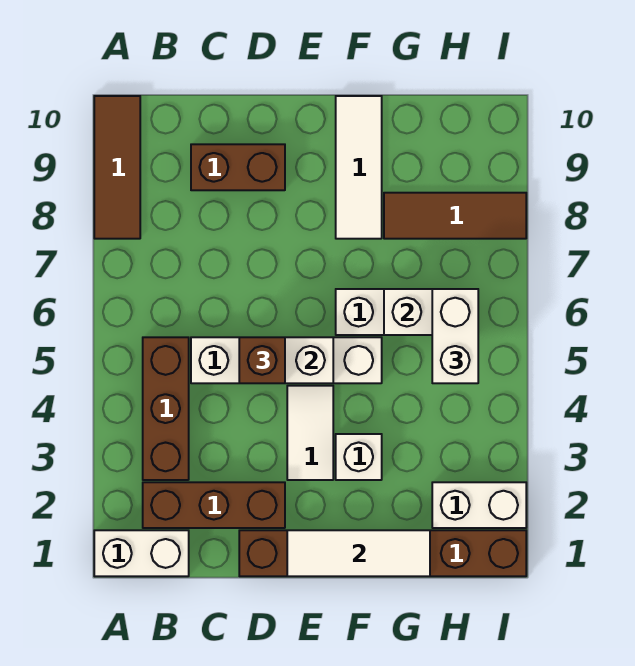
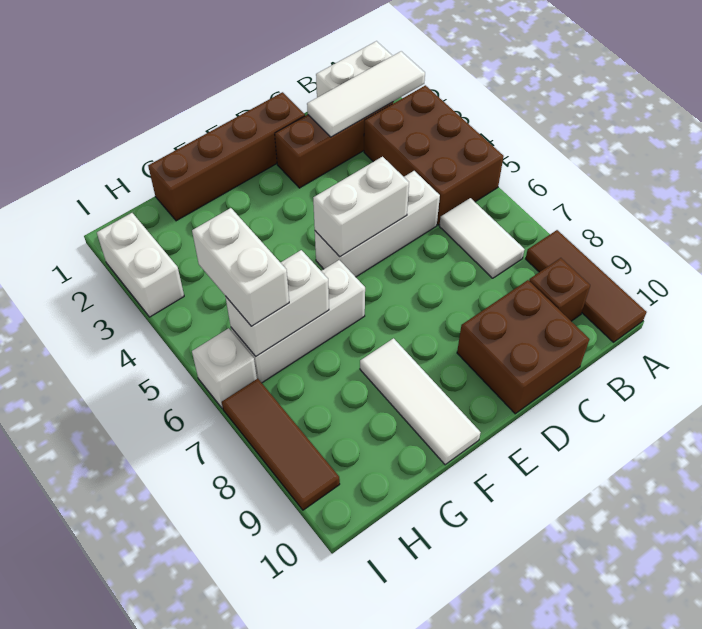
brown brick B3:B5 level 1 -> brown brick A3:B5 level 1
white brick C5:F5 level 1 -> white brick C5:E5 level 1
brown brick C9:D9 level 1 -> brown brick C9:D10 level 1
brown brick D1:I1 level 1 -> brown brick D1:G1 level 1
brown brick D5 level 3 -> brown brick B9 level 1
white tile E1:G1 level 2 -> white tile A2:C2 level 2
white tile E3:E4 level 1 -> white tile B6:B7 level 1
white brick F3 level 1 -> white brick I6 level 1
brown tile G8:I8 level 1 -> brown tile I7:I9 level 1
white brick H2:I2 level 1 -> white brick I2:I3 level 1

